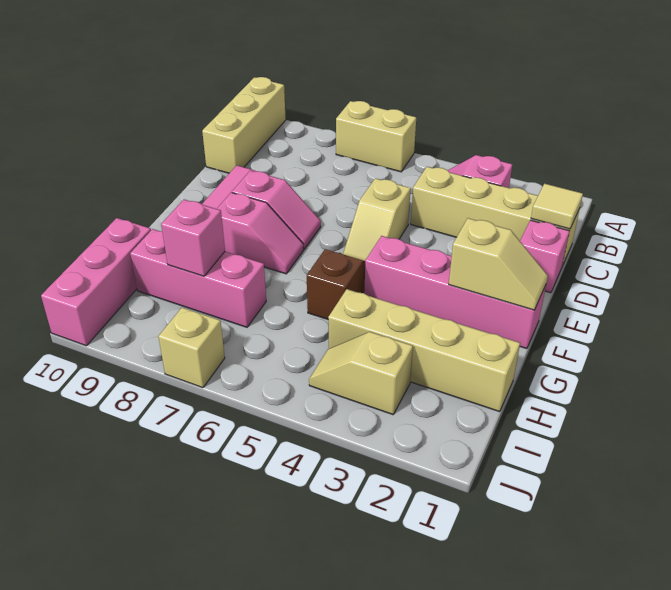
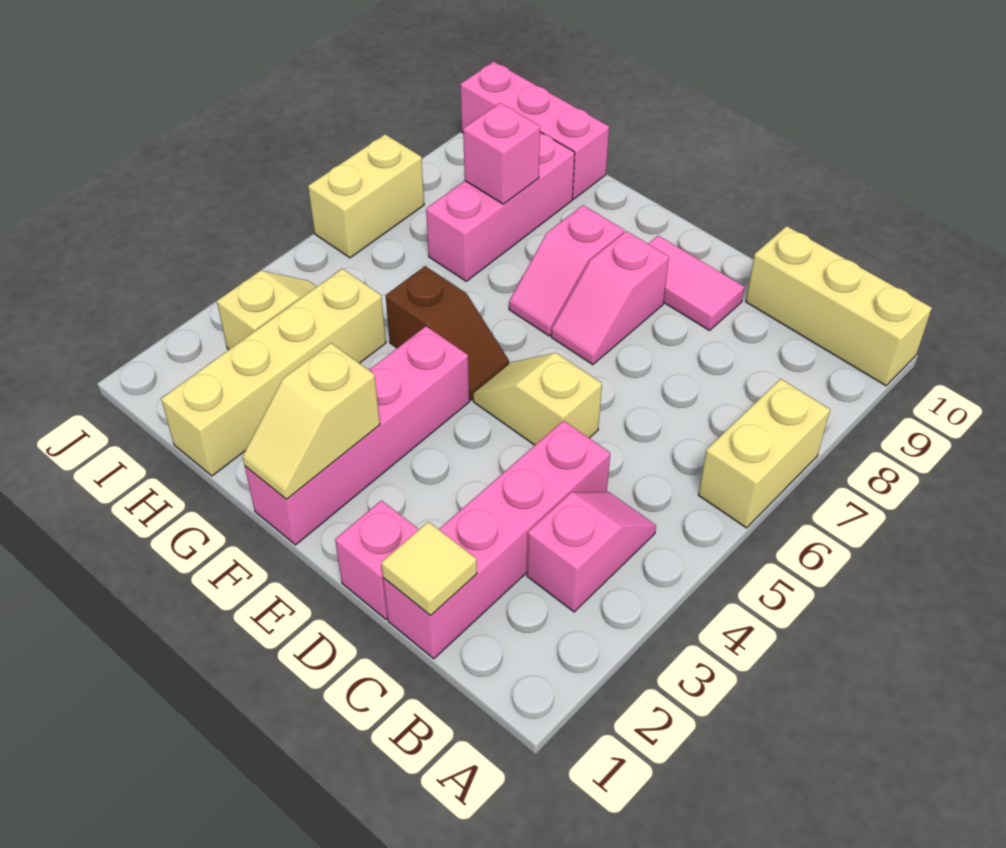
tan brick C1:C4 level 1 -> pink brick C1:C4 level 1
tan brick J7 level 1 -> tan brick J6:J7 level 1

